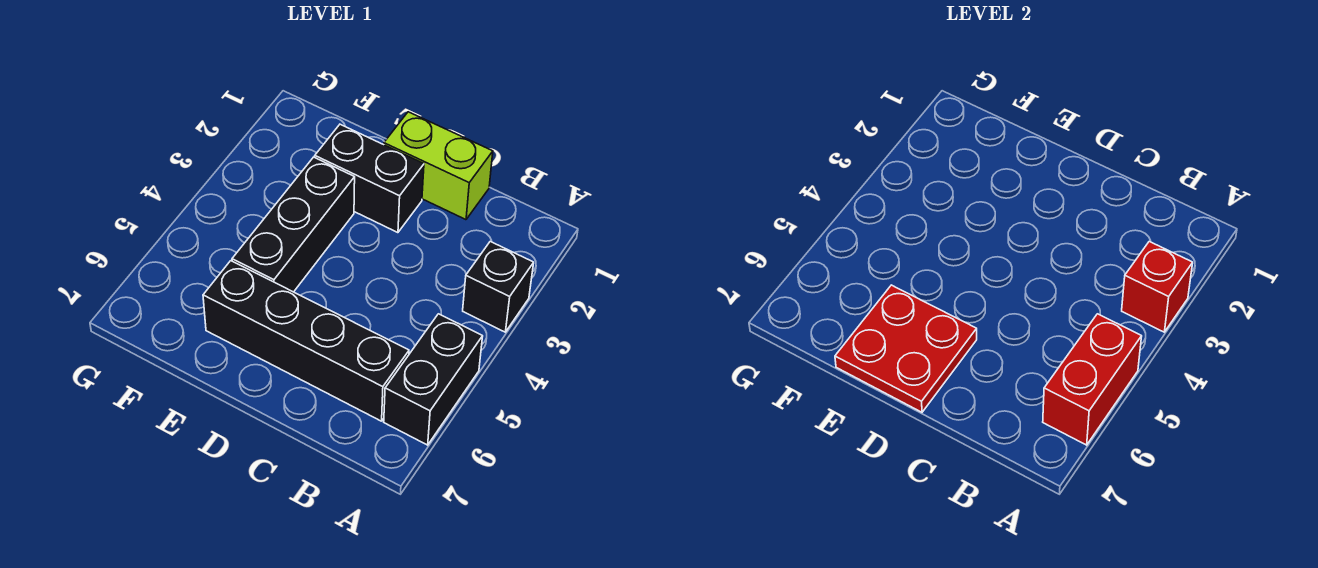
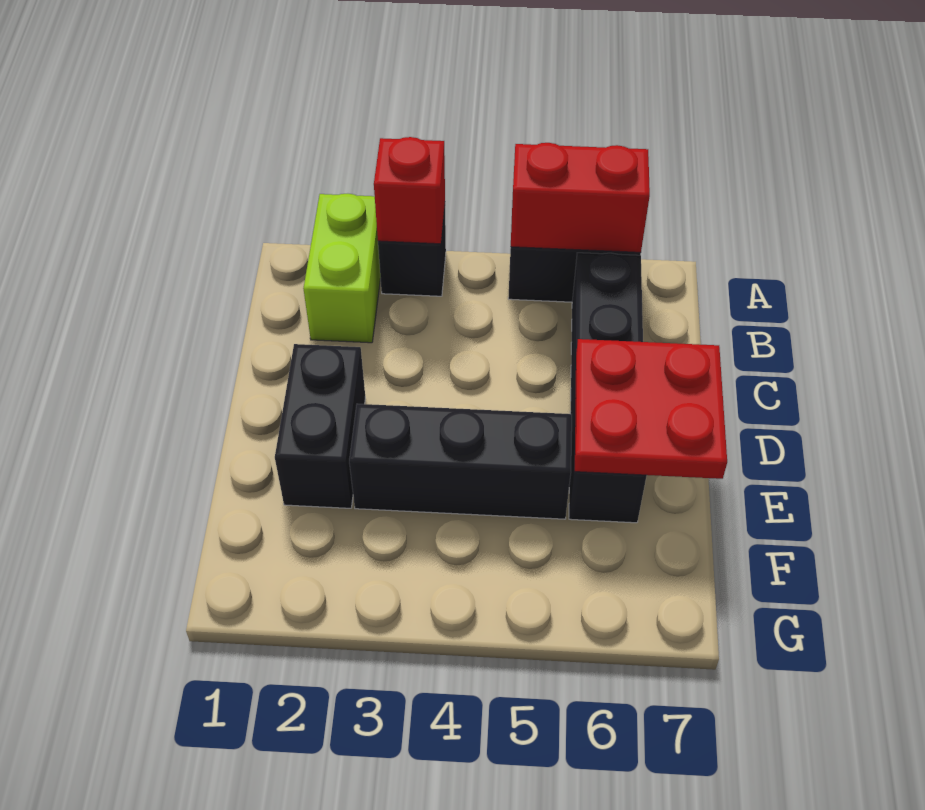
lime brick C1:D1 level 1 -> lime brick A2:B2 level 1

